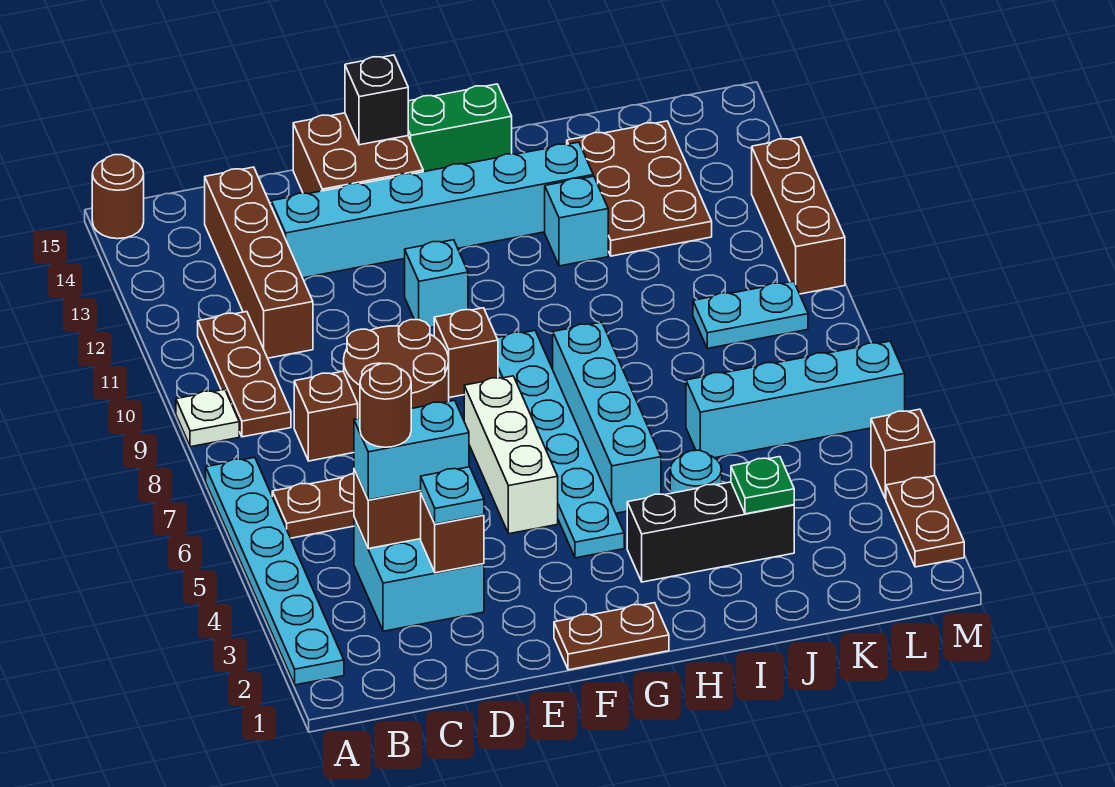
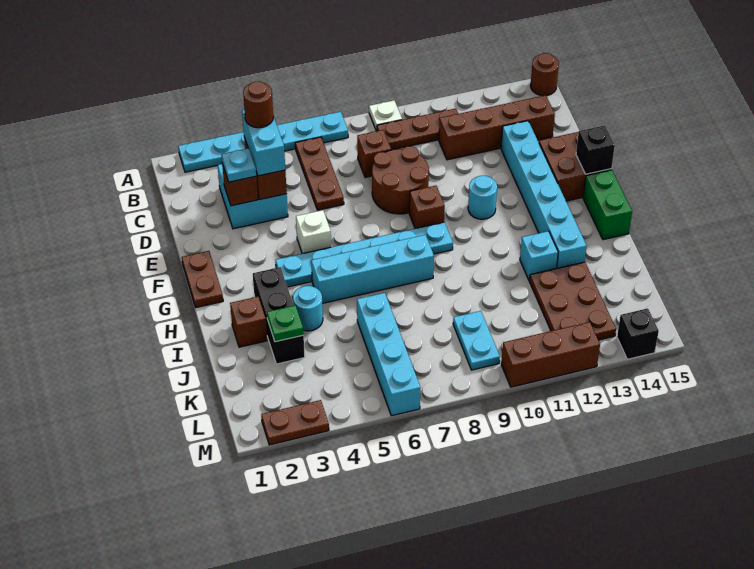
white brick F5:F7 level 1 -> white brick F5 level 1
cyan brick F11 level 1 -> cyan round brick F11 level 1
brown plate J12:K14 level 1 -> brown plate J12:L13 level 1
brown brick M4 level 1 -> brown brick I2 level 1
none -> black brick M14 level 1

